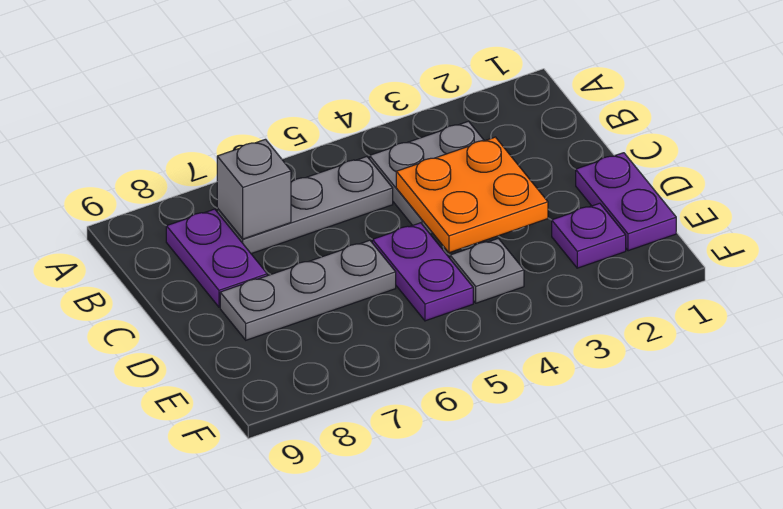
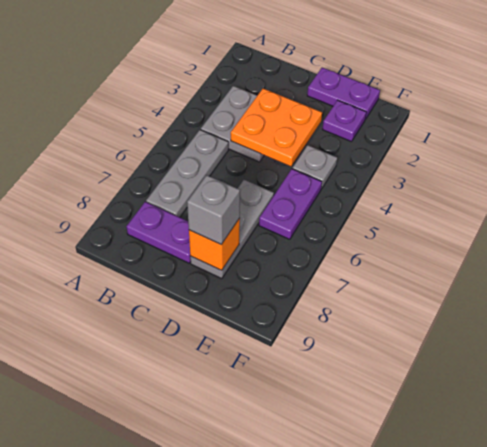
grey brick B7 level 2 -> grey brick D8 level 3
purple plate D5:E5 level 1 -> purple plate E5:E6 level 1
none -> orange brick D8 level 2

